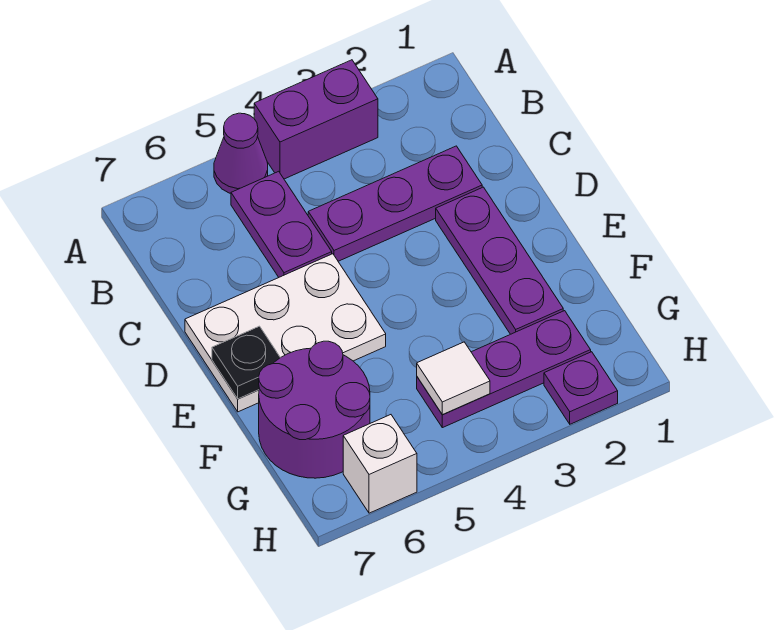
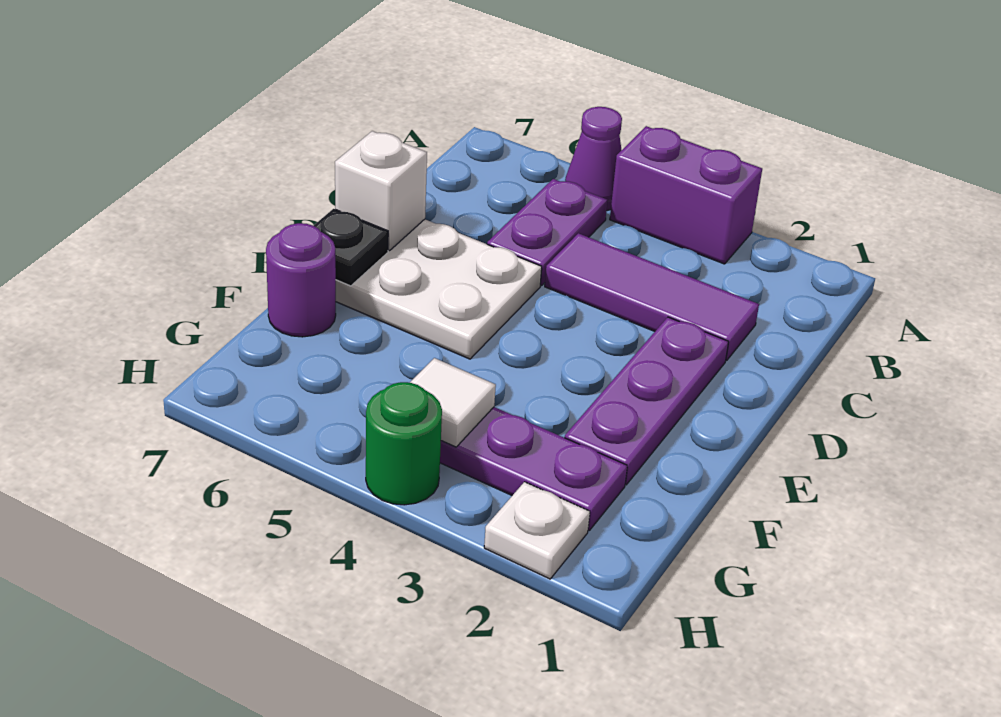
purple plate C2:C4 level 1 -> purple tile C2:C4 level 1
purple round brick F6:G7 level 1 -> purple round brick F7 level 1
purple plate H2 level 1 -> white plate H2 level 1
none -> green round brick H4 level 1
white brick H6 level 1 -> white brick D7 level 2

